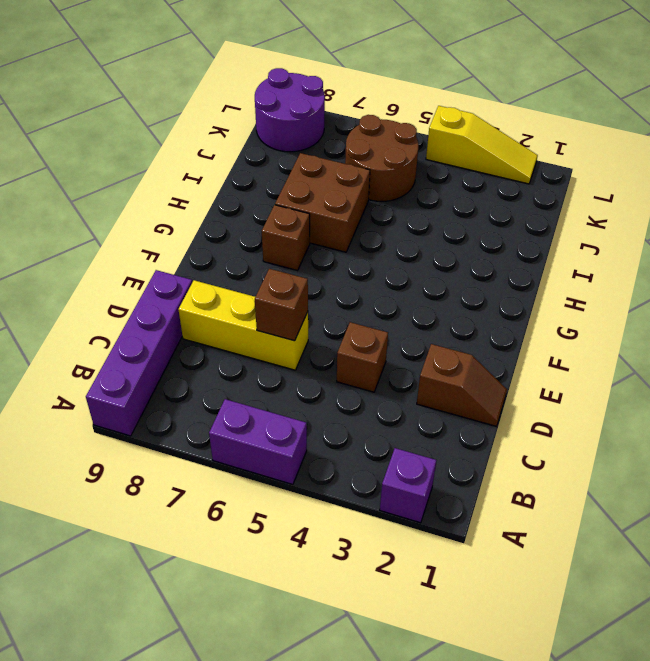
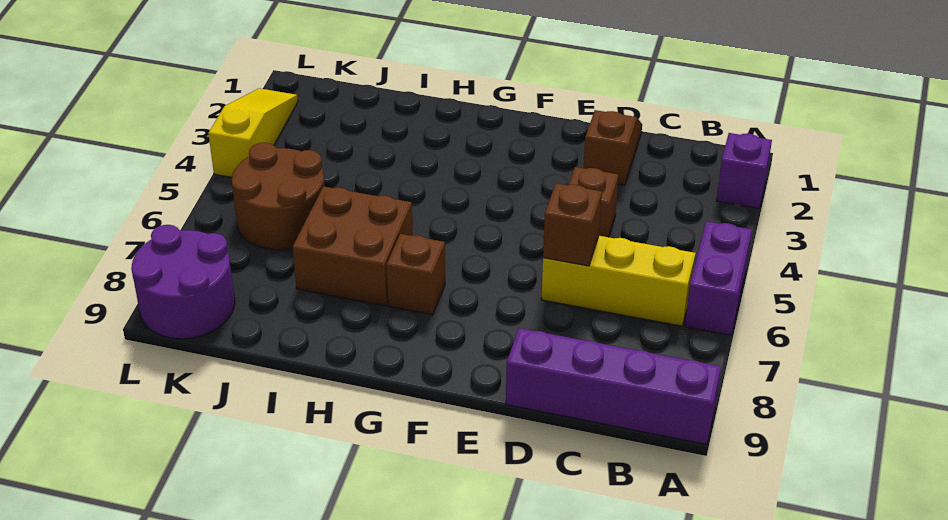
yellow brick D6:D8 level 1 -> yellow brick B6:D6 level 1

